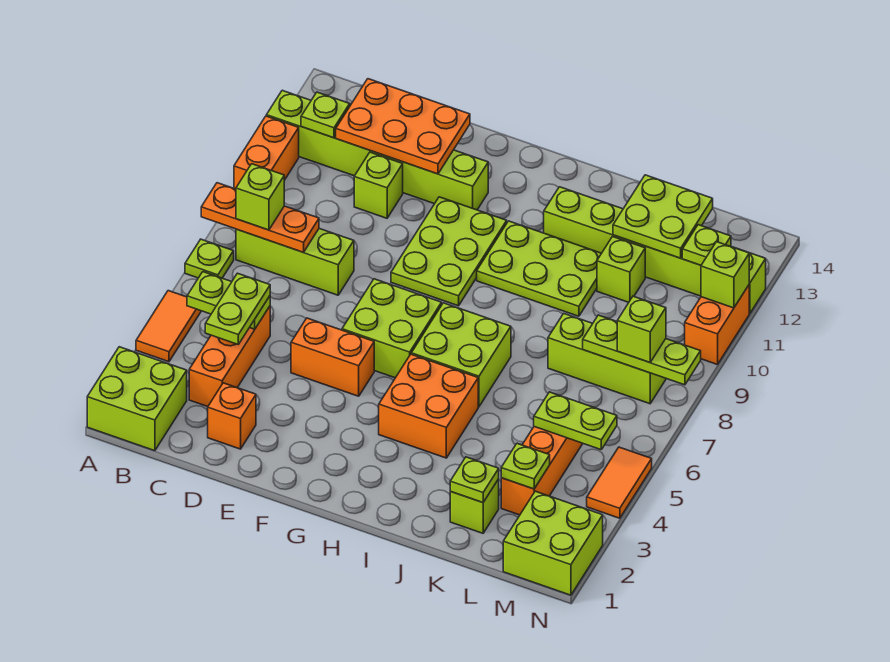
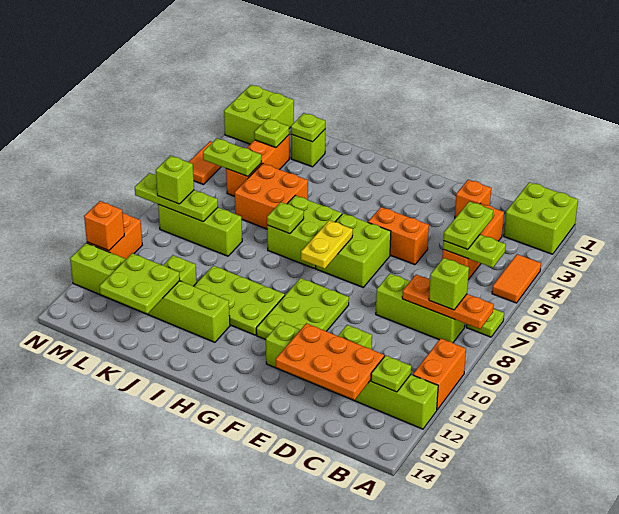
none -> yellow plate G7:G8 level 2
orange brick H4:I5 level 1 -> orange brick J5:K6 level 1
lime plate M12 level 2 -> lime plate I7 level 2
lime brick N11 level 2 -> orange brick N11 level 2

